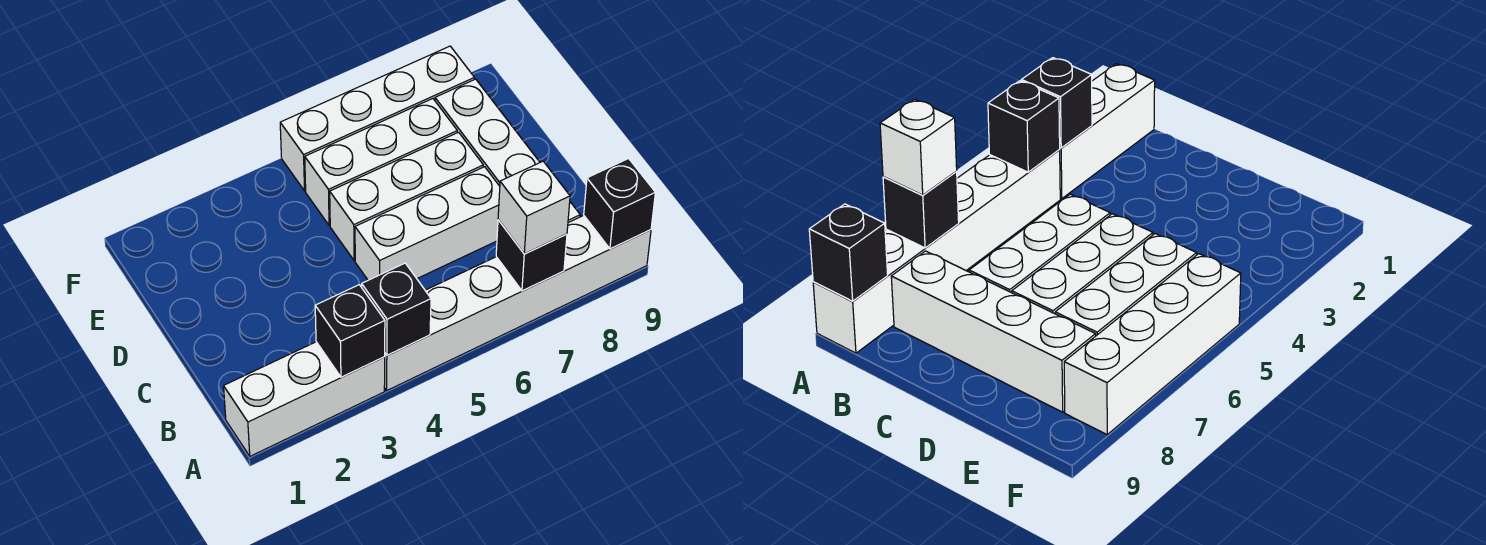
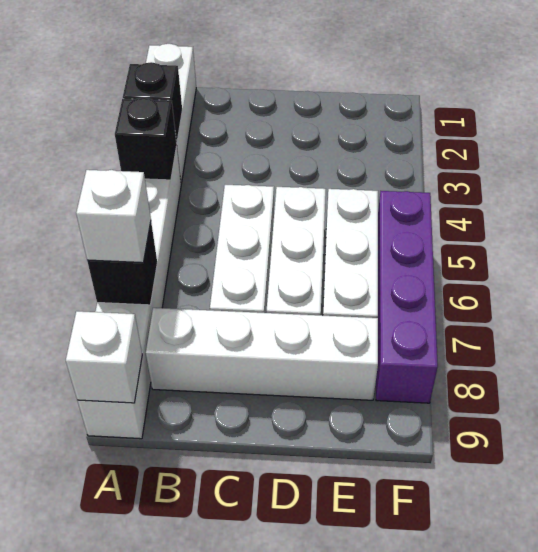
black brick A9 level 2 -> white brick A9 level 2
white brick F5:F8 level 1 -> purple brick F5:F8 level 1

